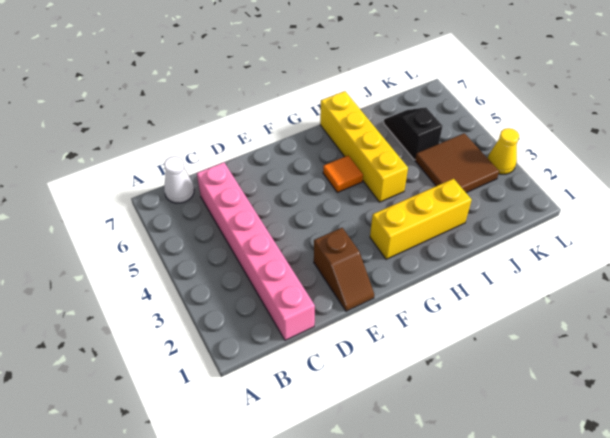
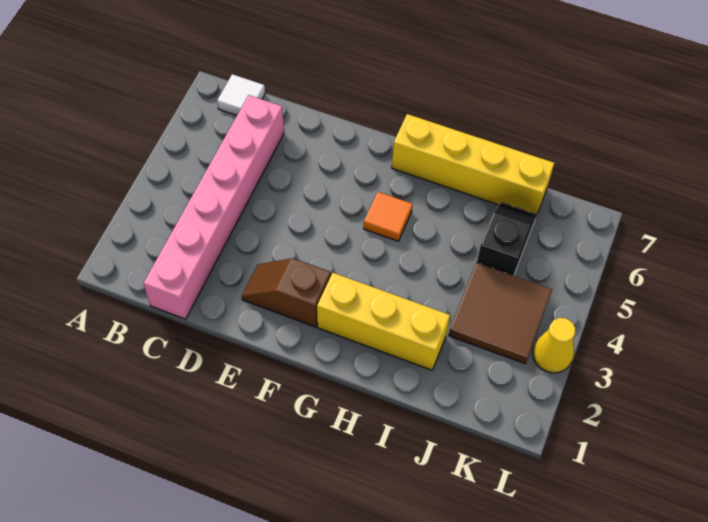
white cone B7 level 1 -> white tile B7 level 1
brown slope E1:E2 level 1 top 2 -> brown slope E2:F2 level 1 top F
yellow brick H4:H7 level 1 -> yellow brick G7:J7 level 1

